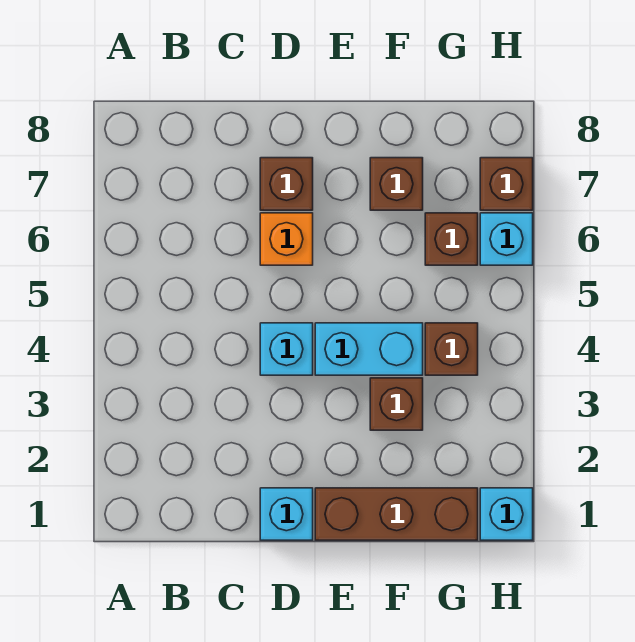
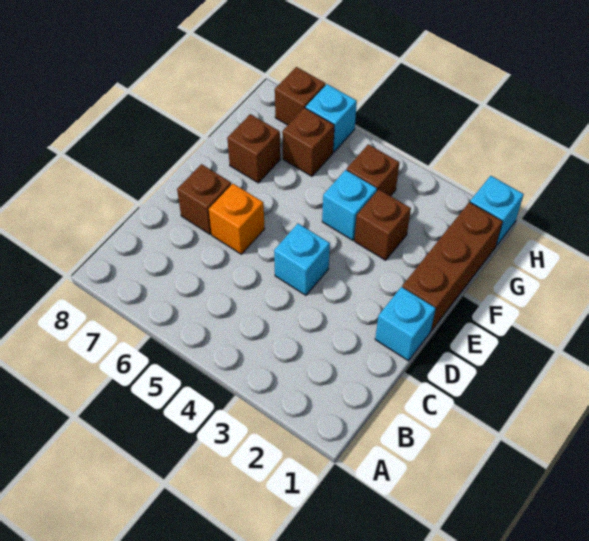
cyan brick E4:F4 level 1 -> cyan brick F4 level 1

